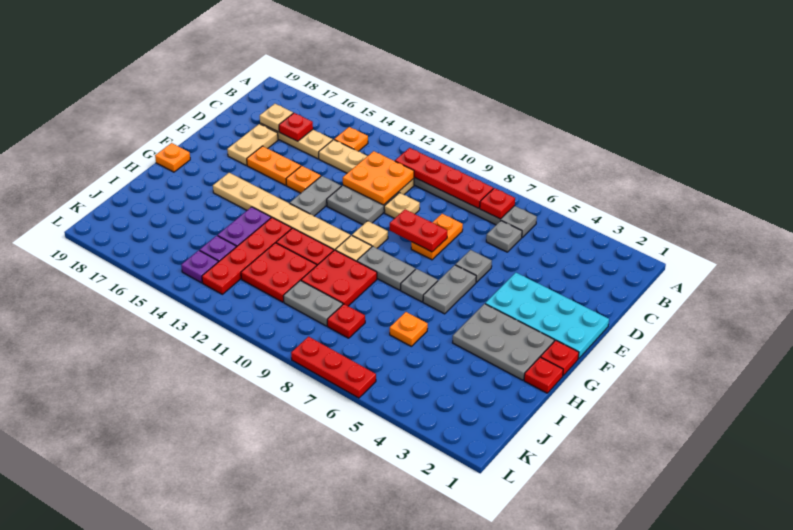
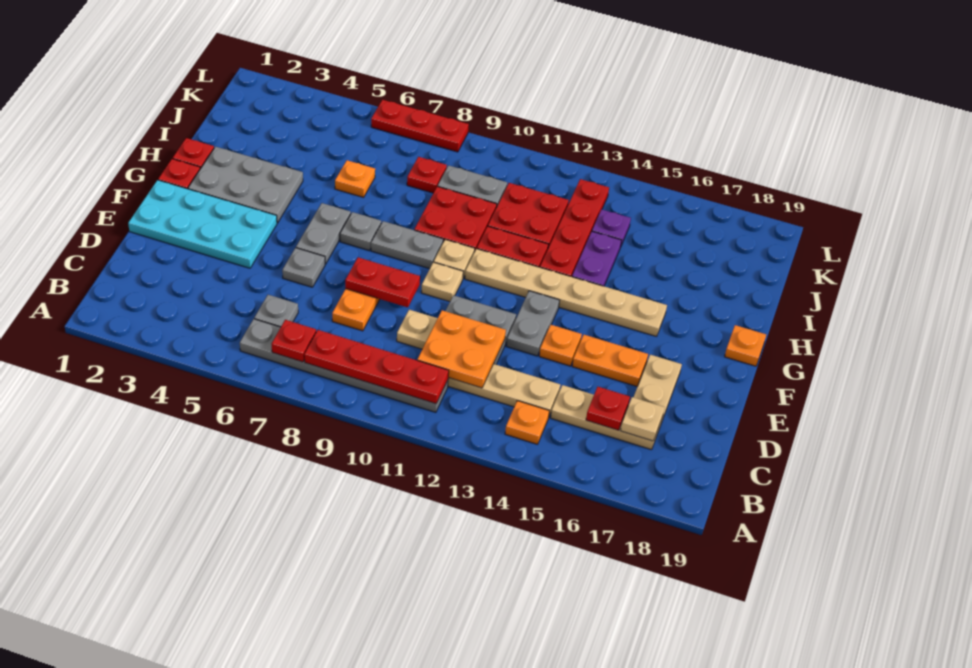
purple plate K14 level 1 -> none

